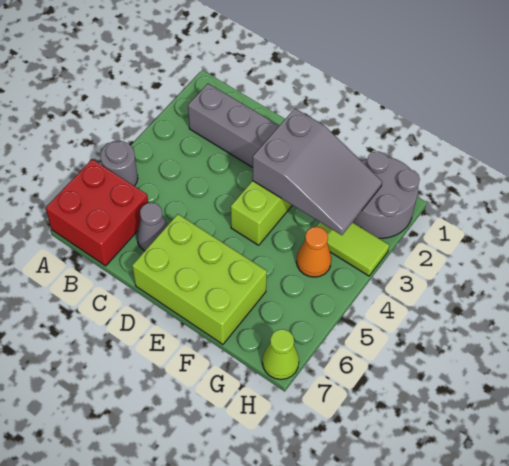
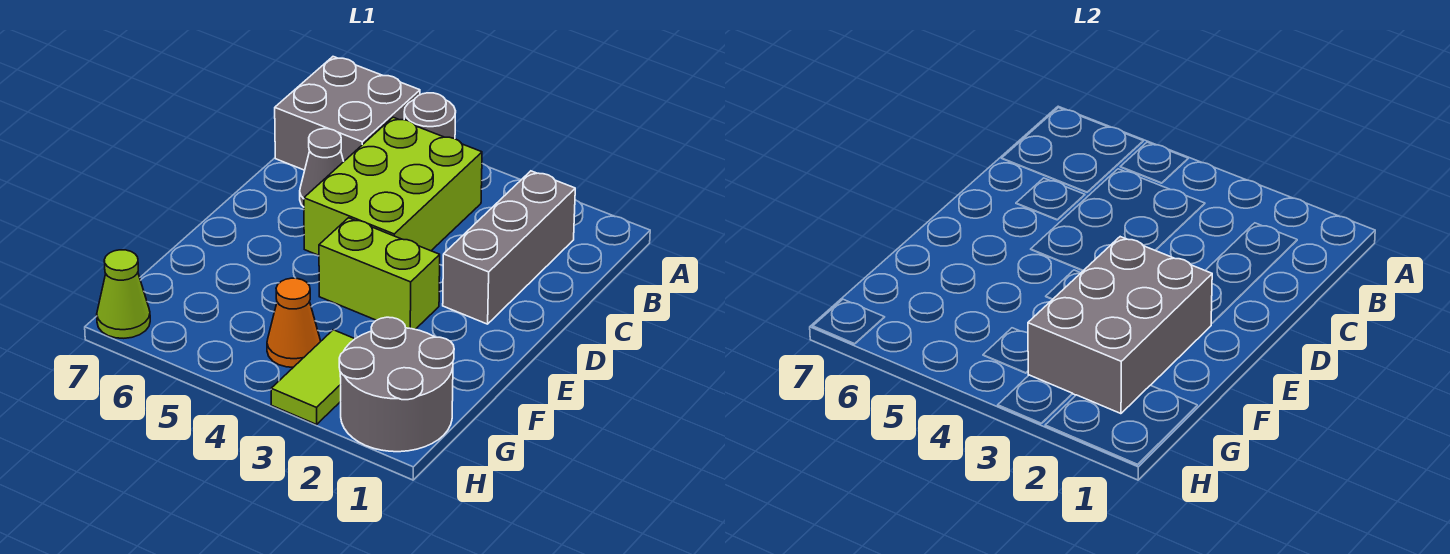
red brick A6:B7 level 1 -> grey brick A6:B7 level 1
lime brick D6:F7 level 1 -> lime brick B4:D5 level 1
grey slope E2:G3 level 2 top E -> grey brick E2:G3 level 2

